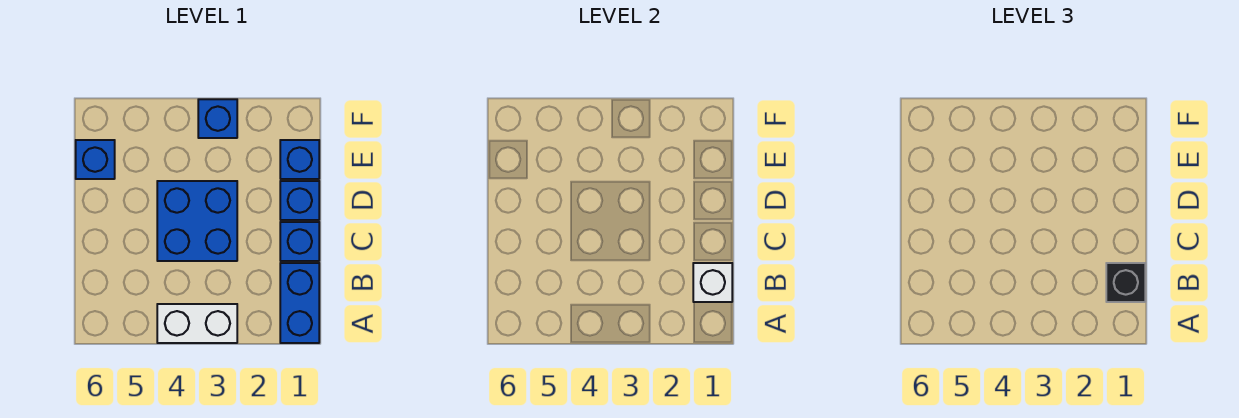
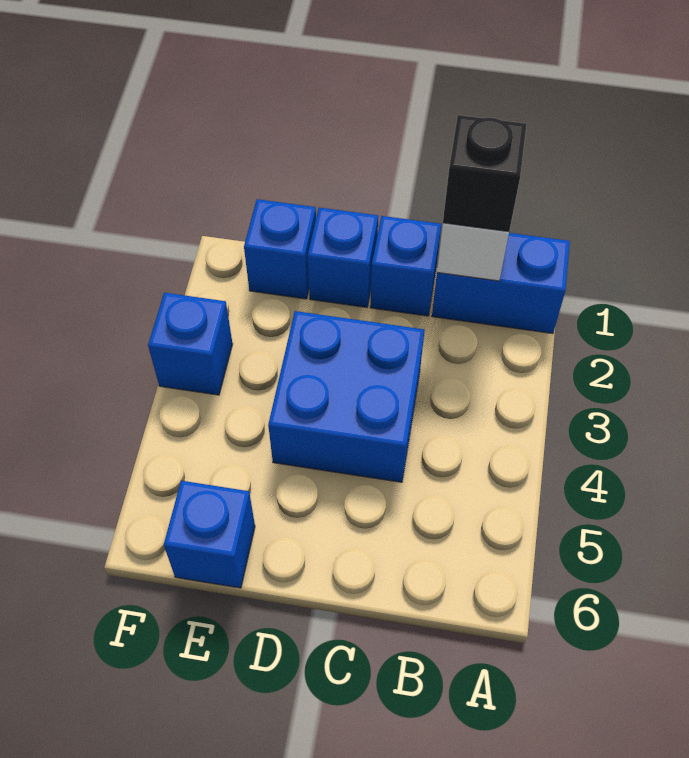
white brick A3:A4 level 1 -> none

